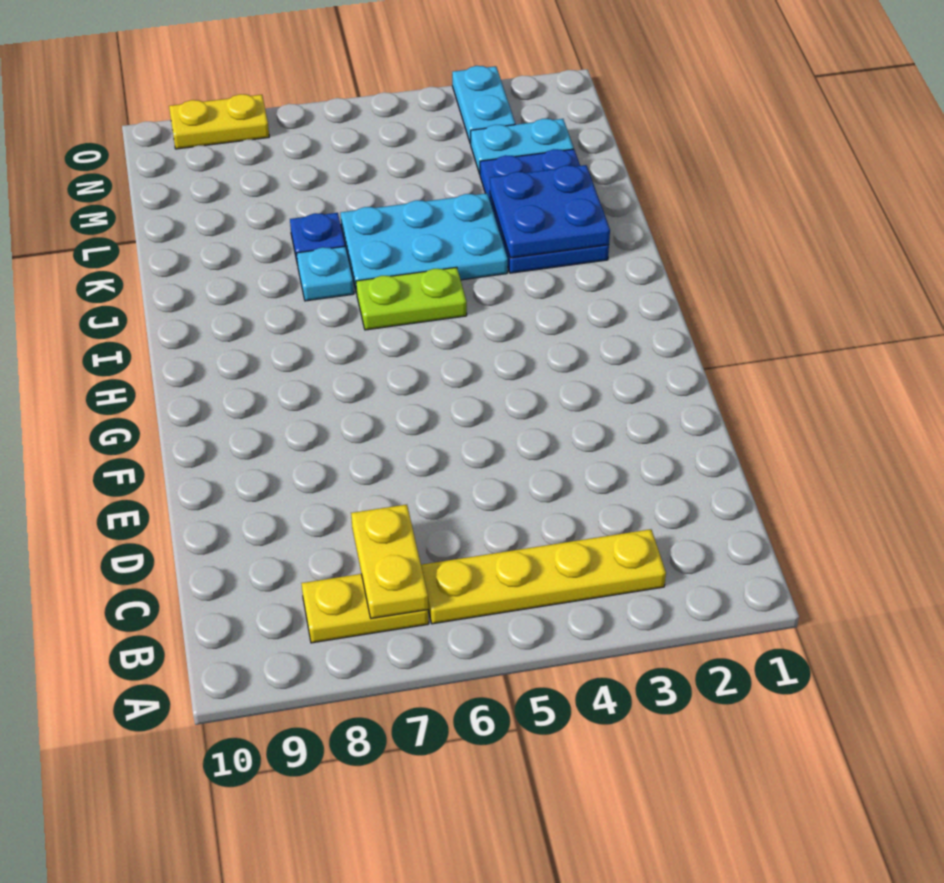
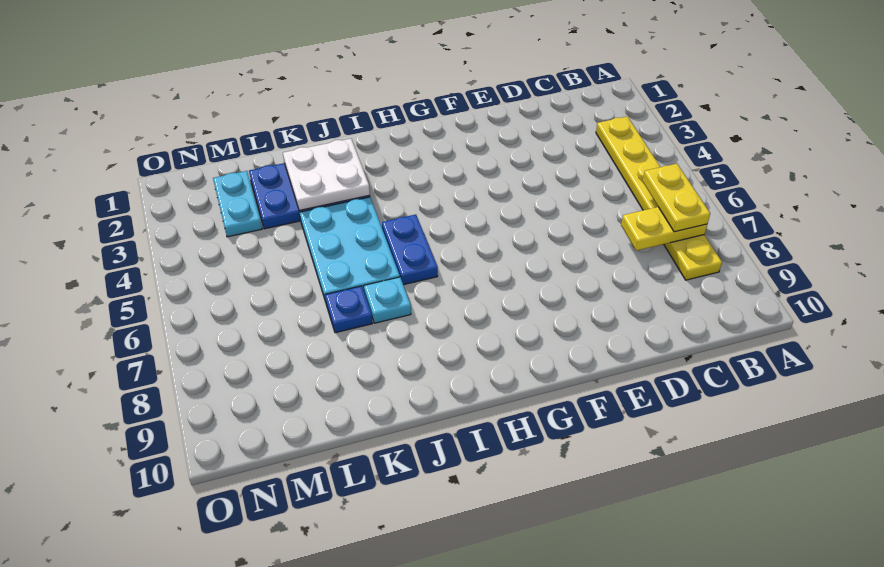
lime plate I5:I6 level 1 -> blue plate I5:I6 level 1
blue plate J2:K3 level 2 -> white plate J2:K3 level 2
cyan plate N3:O3 level 1 -> none
yellow plate O8:O9 level 1 -> yellow plate B6:B7 level 3

